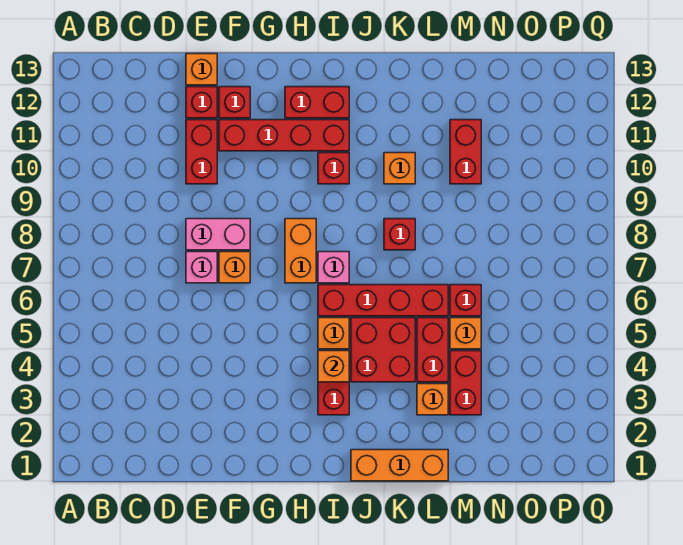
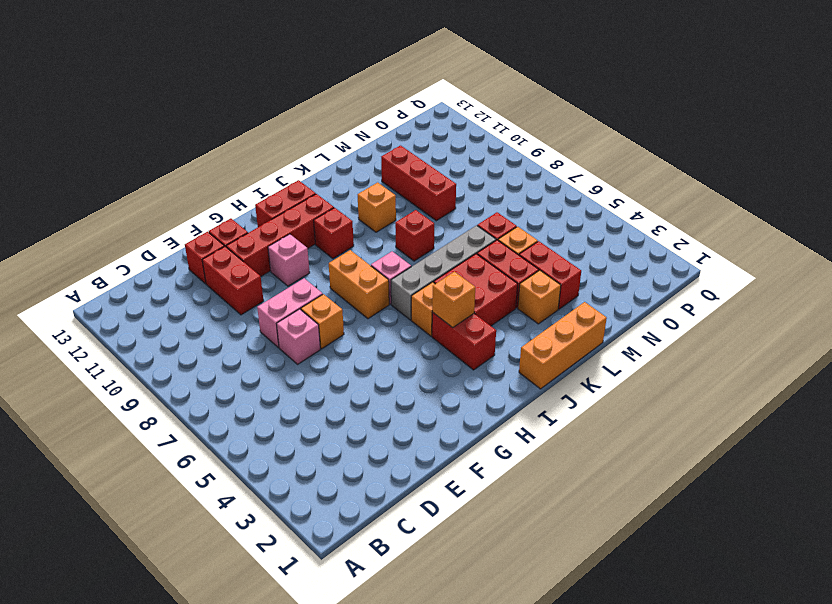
orange brick E13 level 1 -> none
none -> pink brick G10 level 1
red brick I6:L6 level 1 -> grey brick I6:L6 level 1
red brick M10:M11 level 1 -> red brick M9:M11 level 1

